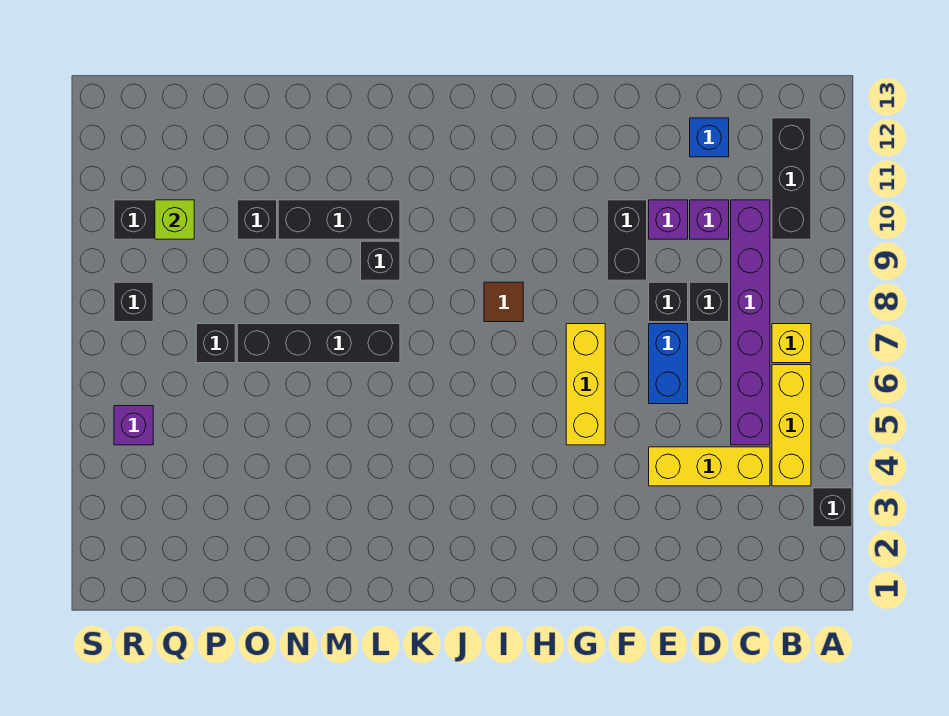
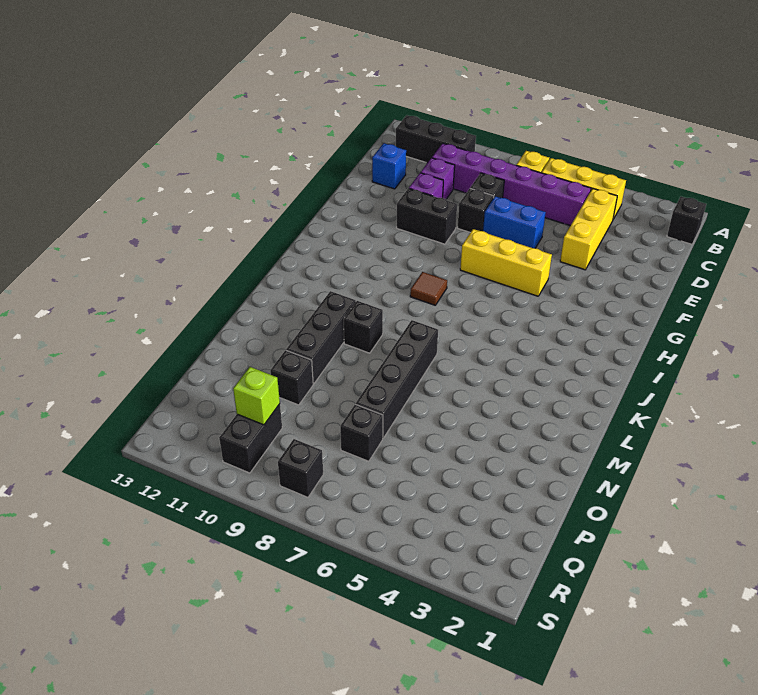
black brick A3 level 1 -> black brick B1 level 1
purple brick R5 level 1 -> none

